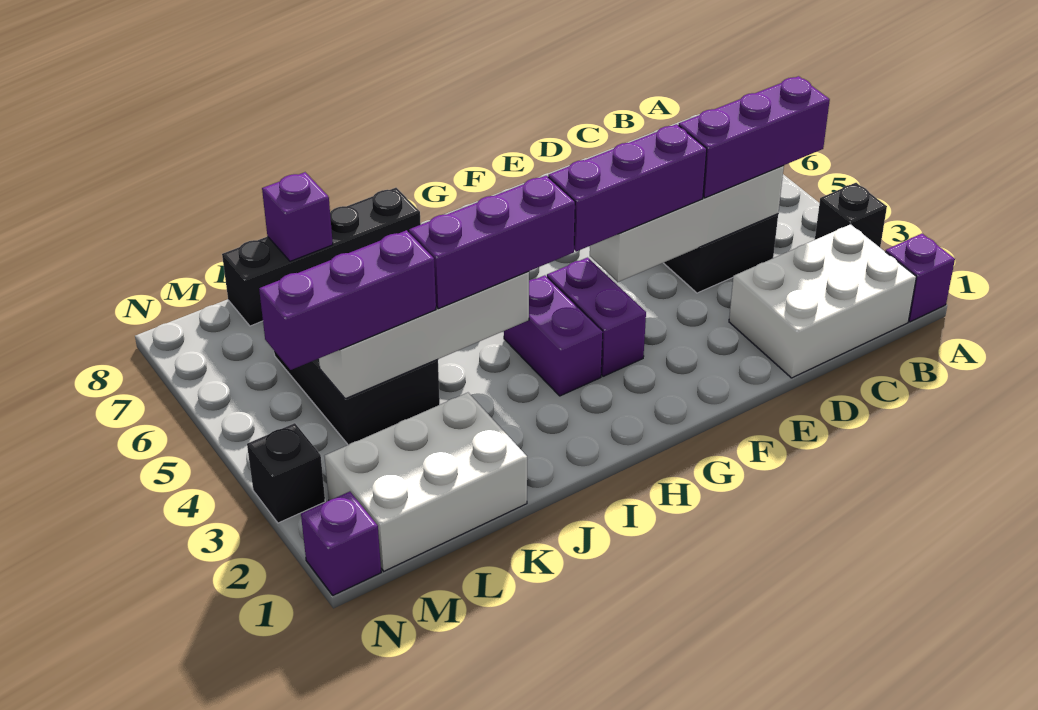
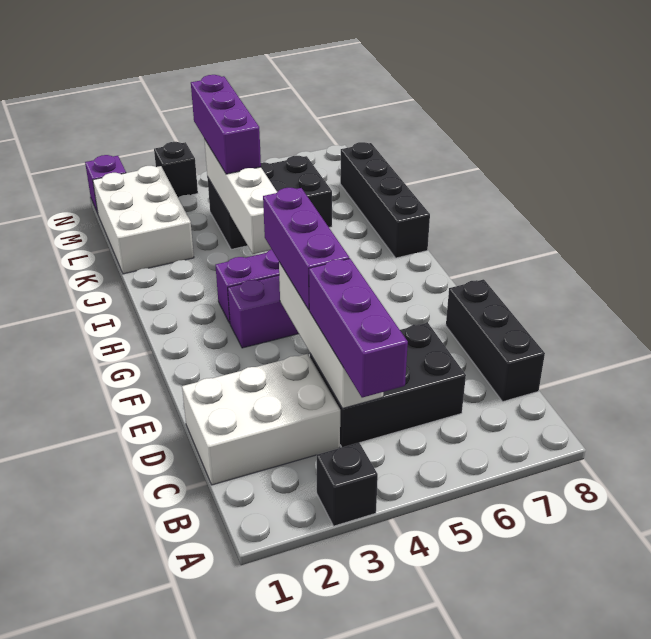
purple brick A1 level 1 -> none
white brick B1:D2 level 1 -> white brick C1:D3 level 1
none -> black brick C8:E8 level 1
purple brick H4:J4 level 3 -> none
purple brick K8 level 2 -> none

